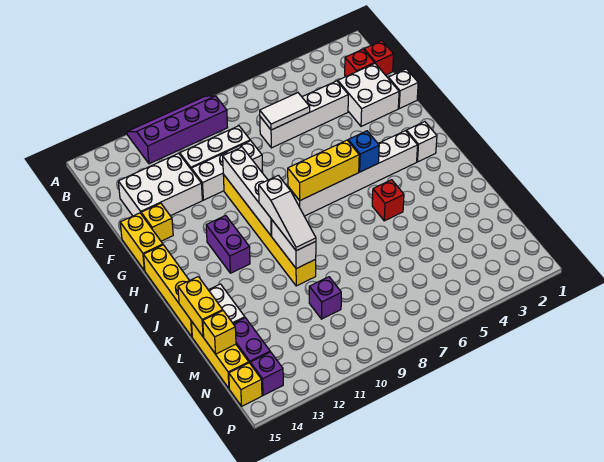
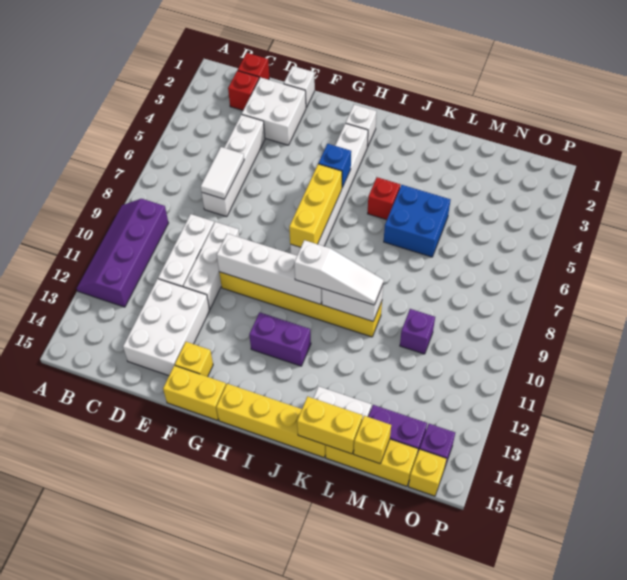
none -> blue brick K5:L6 level 1

